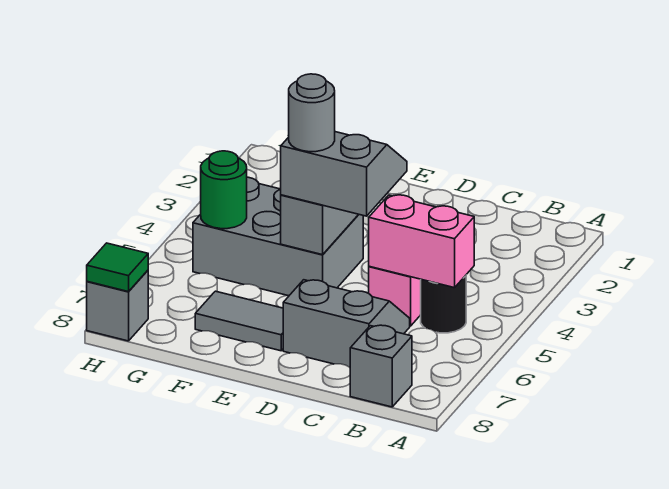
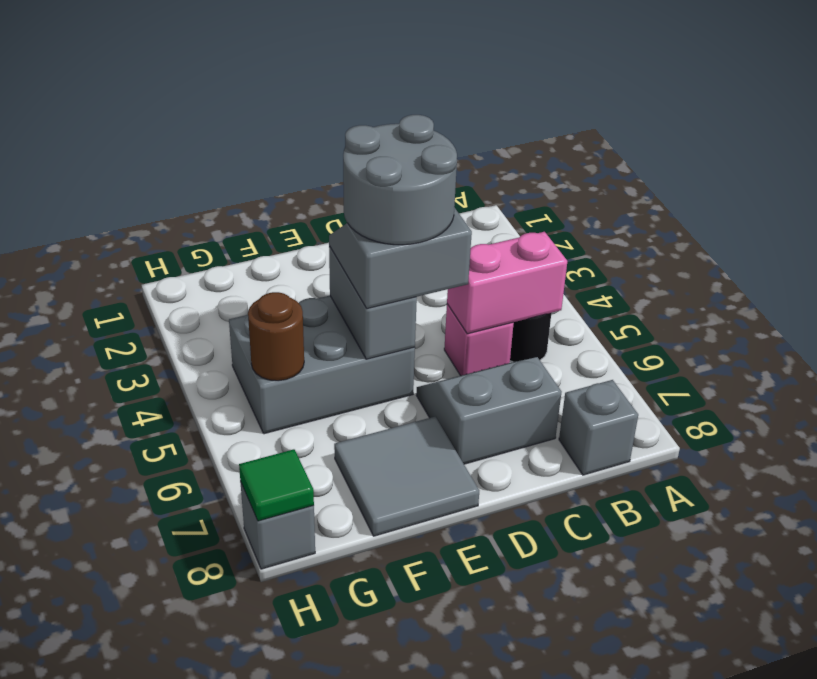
grey round brick E5 level 4 -> grey round brick D4:E5 level 4
grey tile E7:F7 level 1 -> grey tile E7:F8 level 1
green round brick G5 level 2 -> brown round brick G5 level 2

